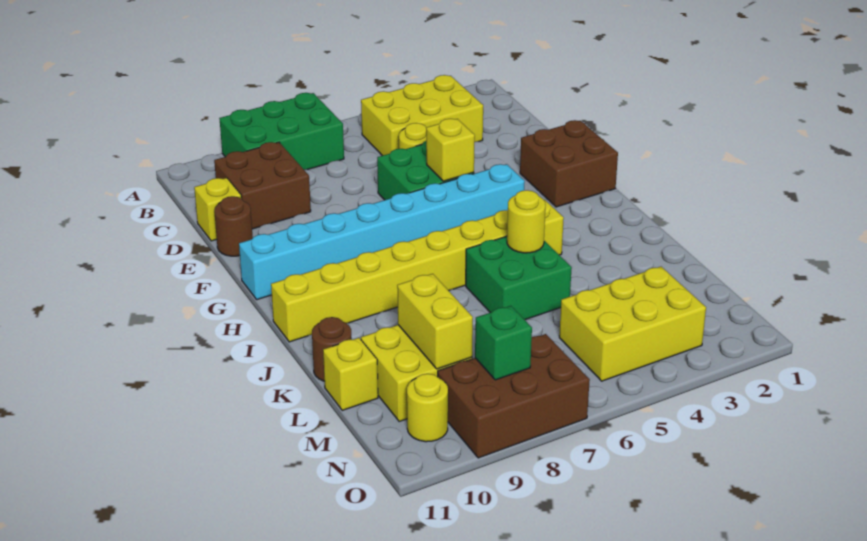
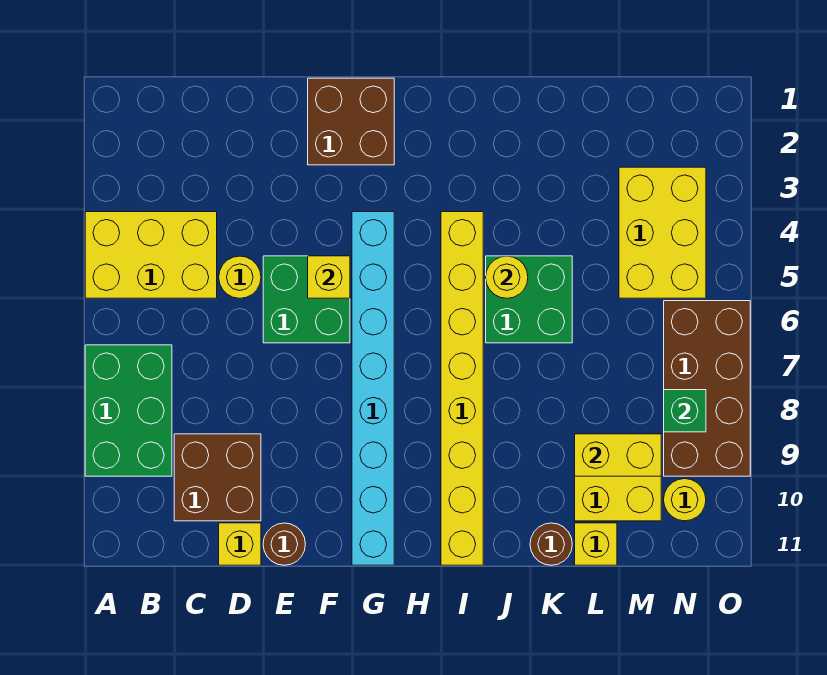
yellow brick B3:C5 level 1 -> yellow brick A4:C5 level 1
brown brick N7:O9 level 1 -> brown brick N6:O9 level 1

